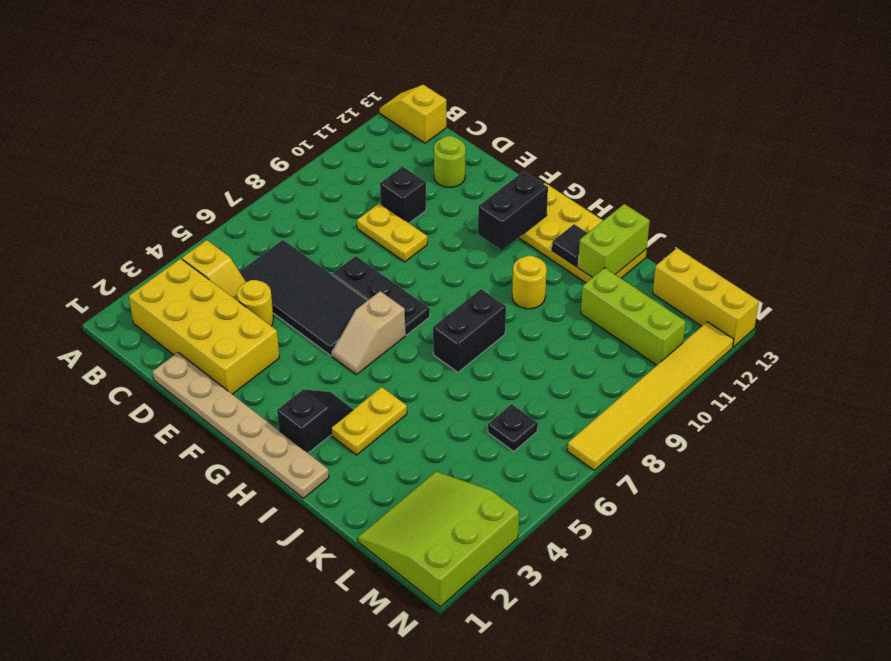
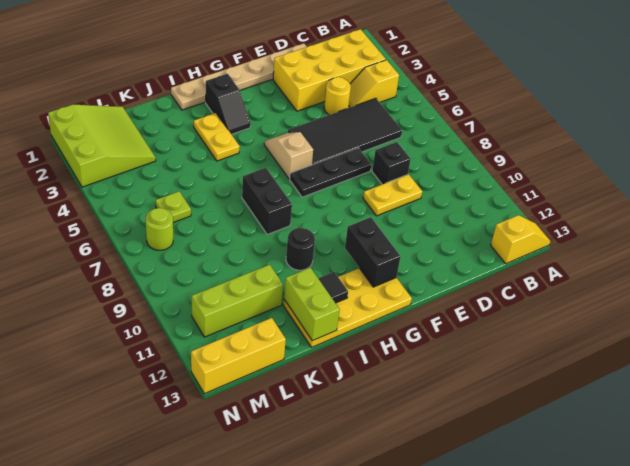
black brick D10 level 1 -> black brick D8 level 1
lime round brick D12 level 1 -> lime round brick M7 level 1
yellow round brick I10 level 1 -> black round brick I10 level 1
black plate L6 level 1 -> lime plate L6 level 1
yellow tile N7:N12 level 1 -> none

